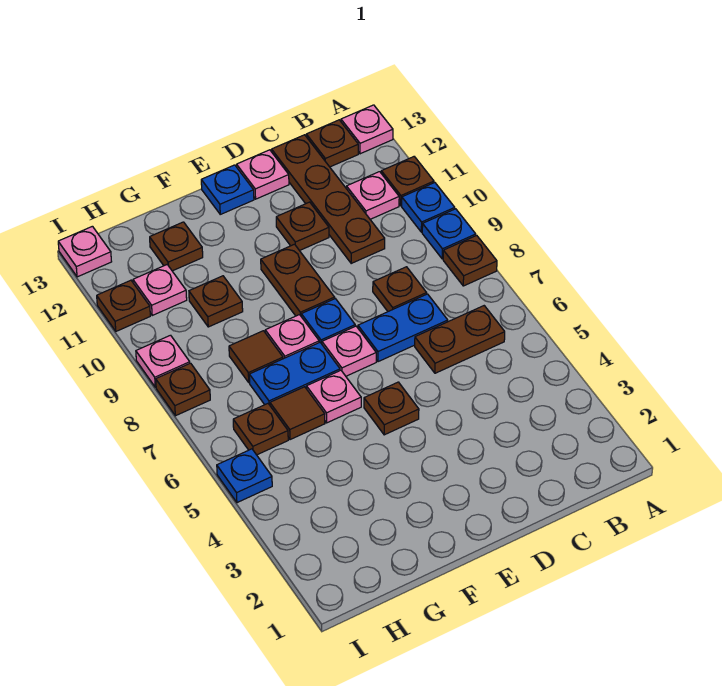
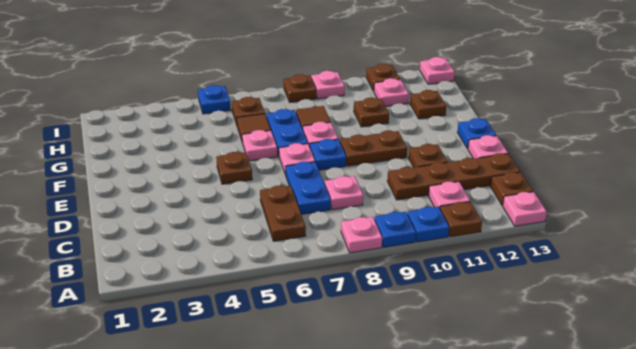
brown plate A8 level 1 -> pink plate A8 level 1
brown plate C8 level 1 -> pink plate C8 level 1

